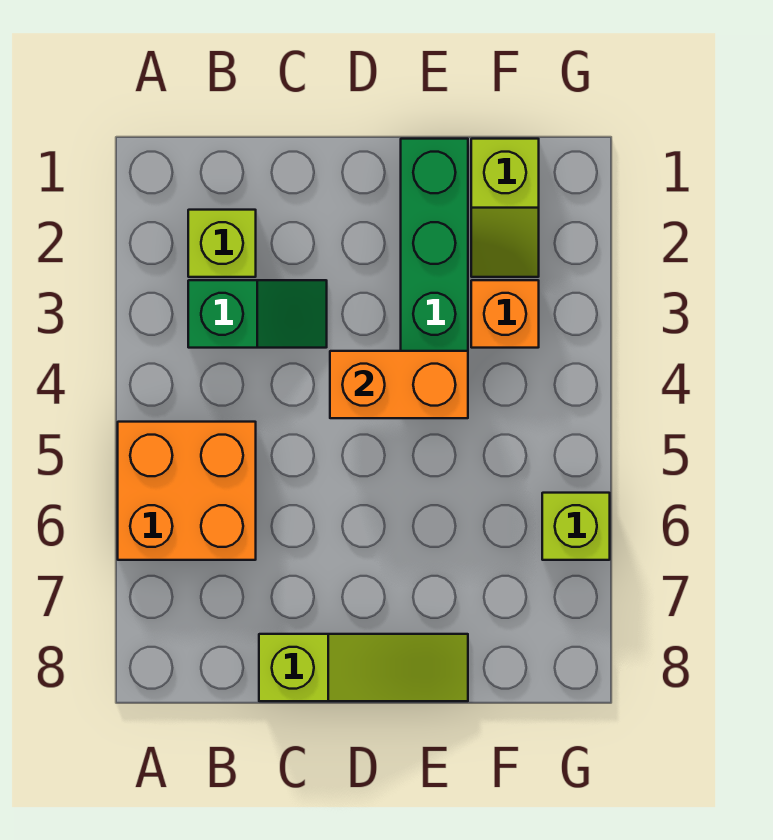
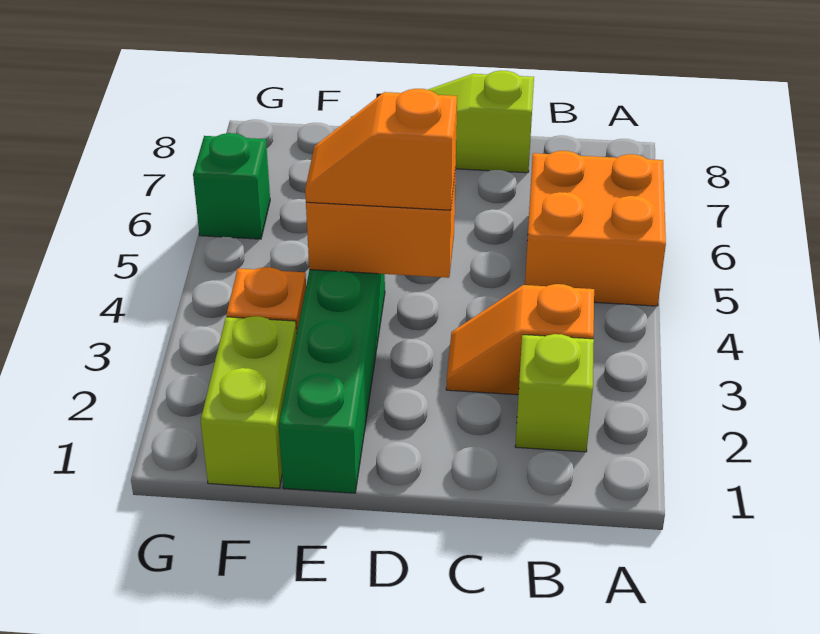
green slope B3:C3 level 1 top B -> orange slope B3:C3 level 1 top B
none -> orange slope D4:E4 level 3 top D
lime slope F1:F2 level 1 top 1 -> lime brick F1:F2 level 1
lime brick G6 level 1 -> green brick G6 level 1

